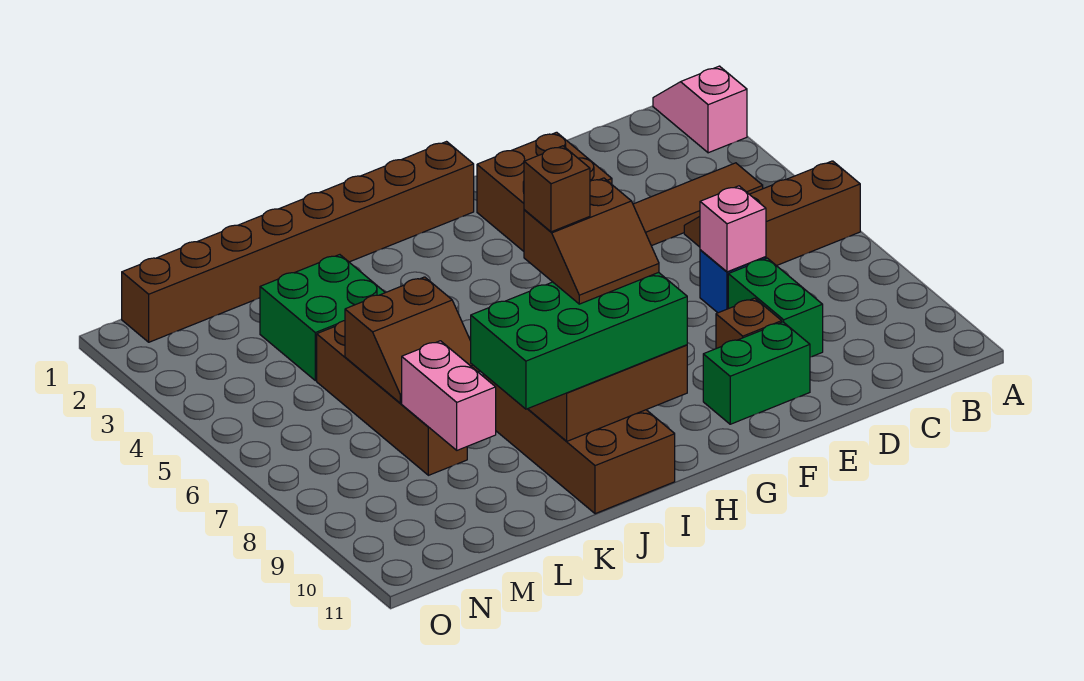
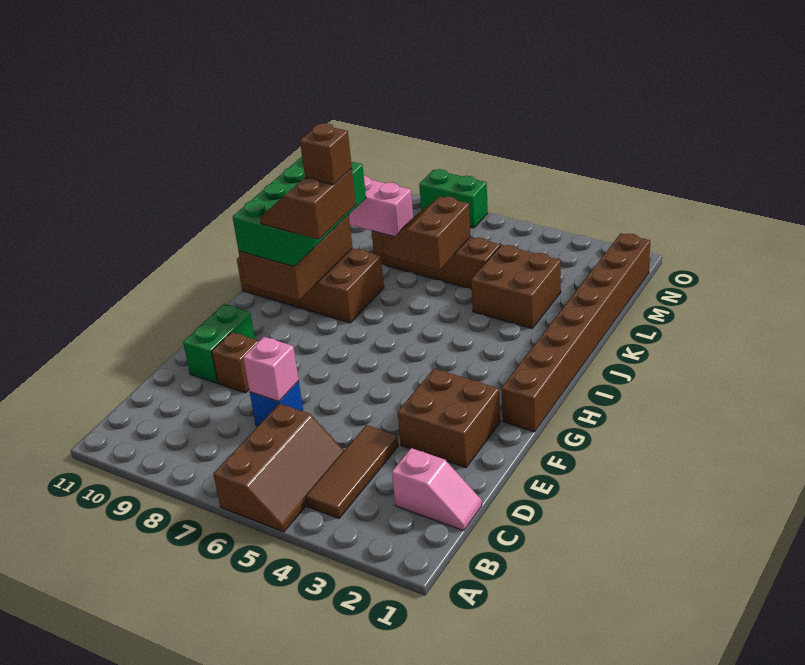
pink slope A1:A2 level 1 top 2 -> pink slope C1:C2 level 1 top 2
green brick D8:D9 level 1 -> green brick O7:O8 level 1
green brick K3:L4 level 1 -> brown brick K3:L4 level 1

